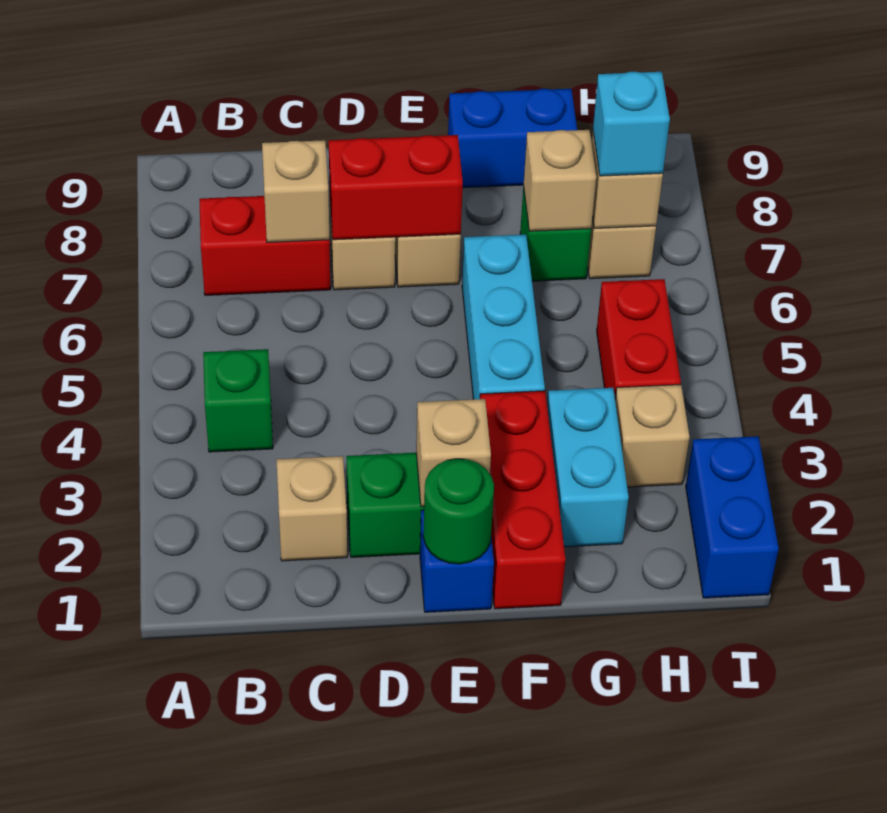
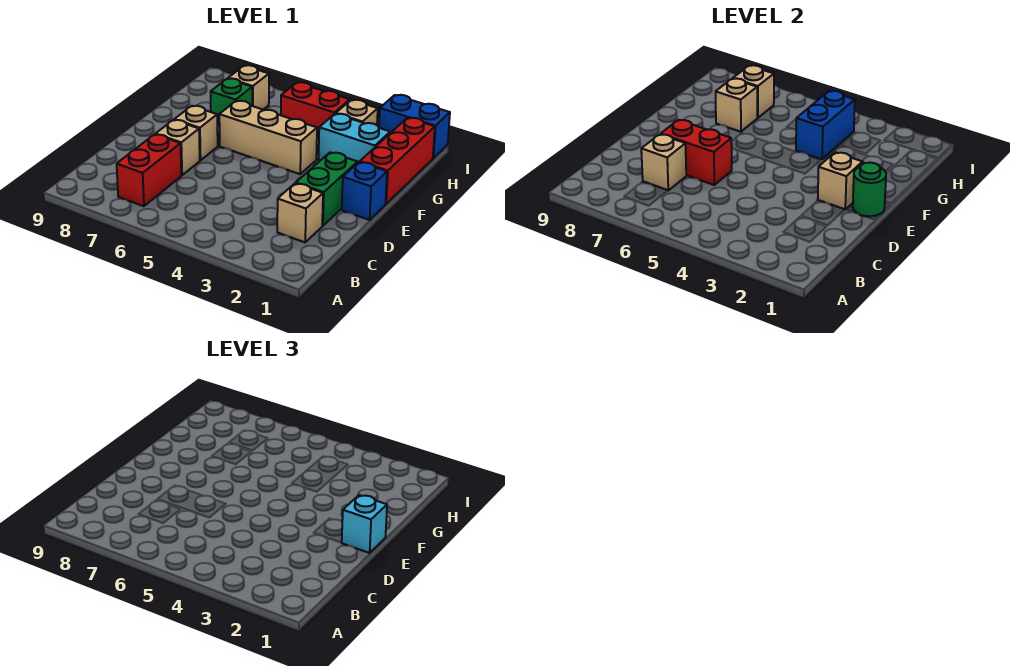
green brick B4 level 1 -> none
red brick D7:E7 level 2 -> red brick D6:D7 level 2
red brick F1:F3 level 1 -> red brick F1:H1 level 1
cyan brick F4:F6 level 1 -> tan brick F4:F6 level 1
blue brick F9:G9 level 1 -> blue brick G4:H4 level 2
cyan brick H7 level 3 -> cyan brick E1 level 3

